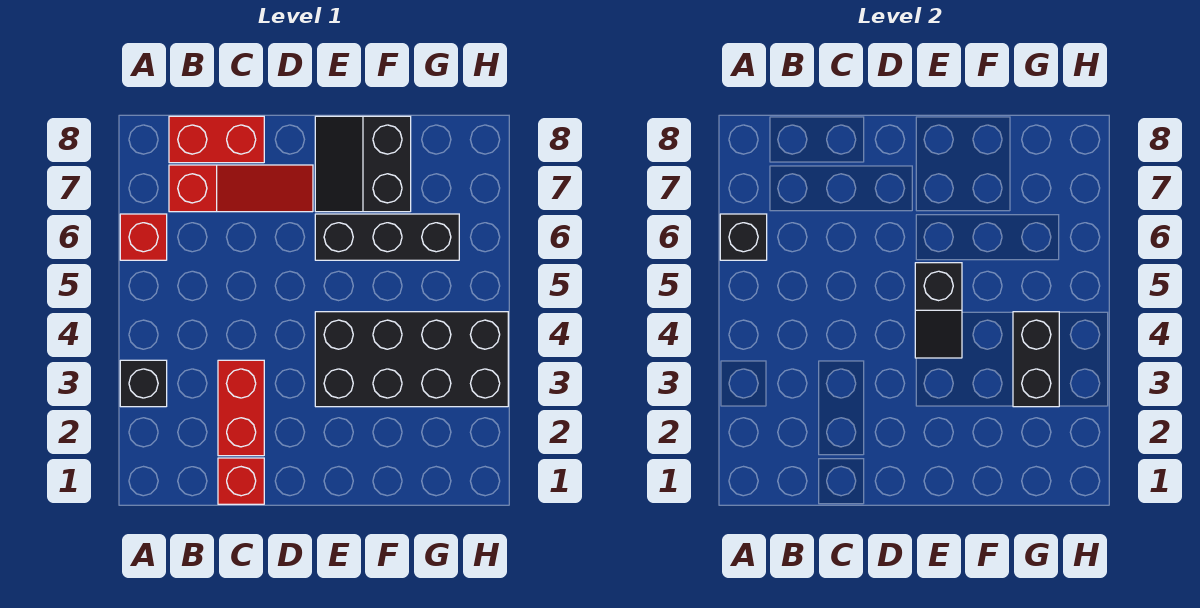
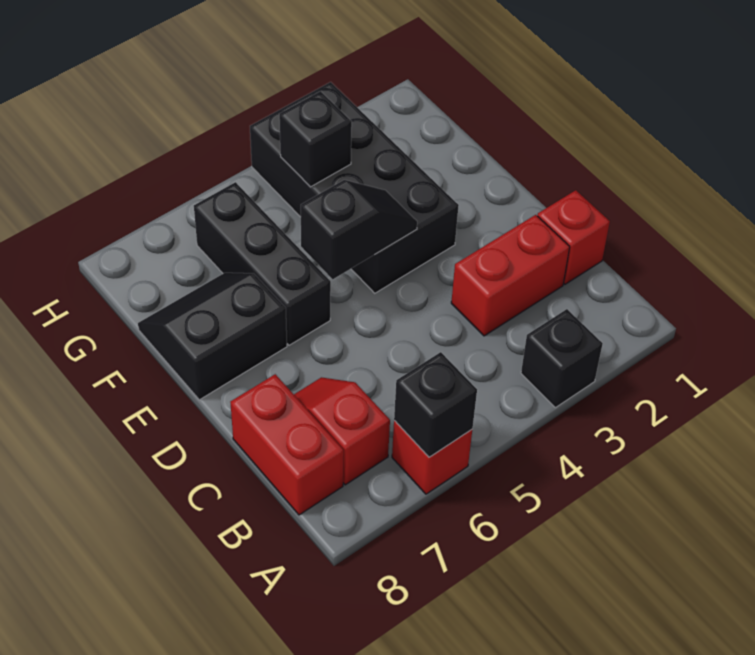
red slope B7:D7 level 1 top B -> red slope B7:C7 level 1 top B
black slope E7:F8 level 1 top F -> black slope E7:F8 level 1 top E
black brick G3:G4 level 2 -> black brick G4 level 2

